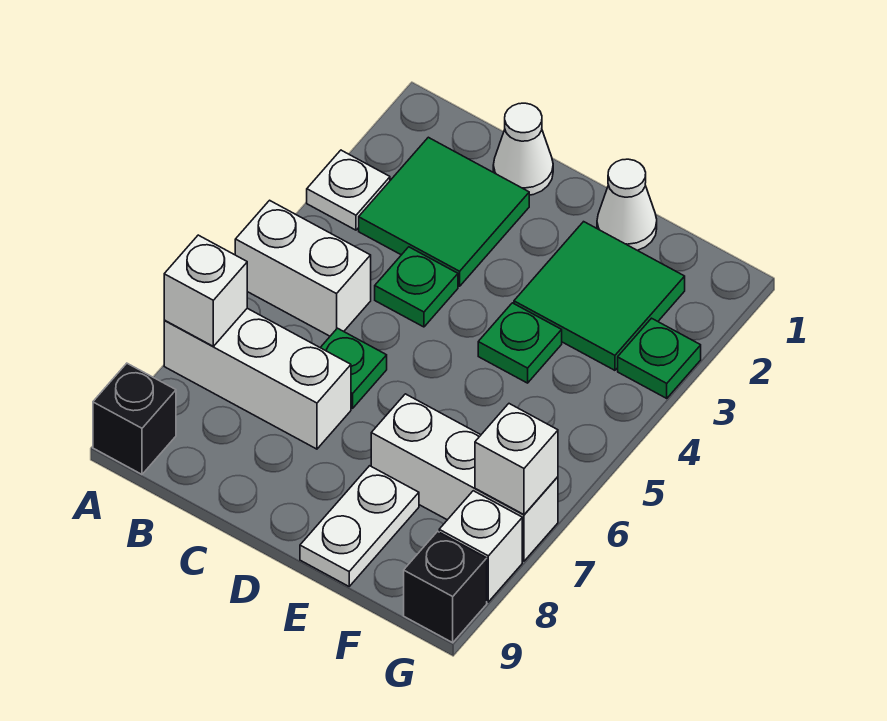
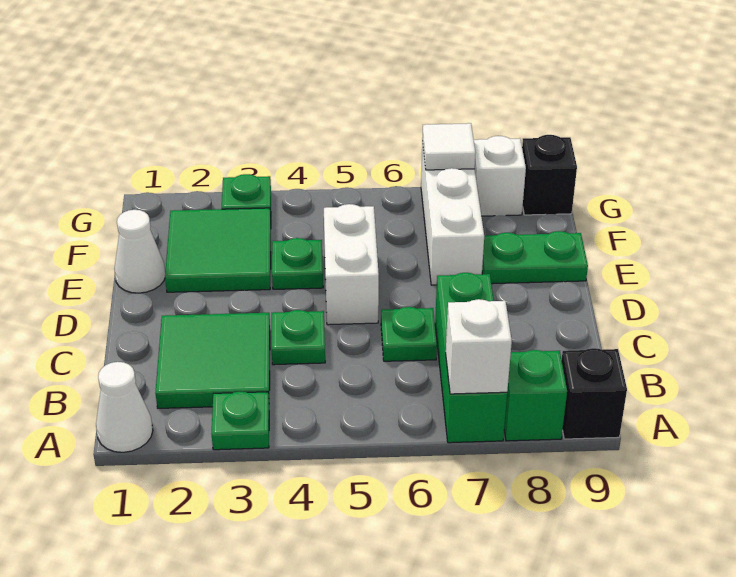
white plate A3 level 1 -> green plate A3 level 1
white brick A5:B5 level 1 -> white brick D5:E5 level 1
white brick A7:C7 level 1 -> green brick A7:C7 level 1
none -> green brick A8 level 1
white cone C1 level 1 -> white cone A1 level 1
white plate E8:E9 level 1 -> green plate E8:E9 level 1
white brick G7 level 2 -> white tile G7 level 2

